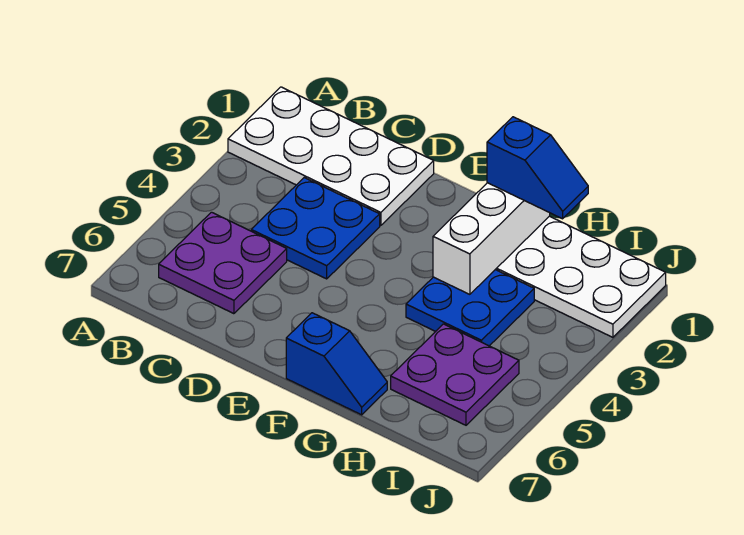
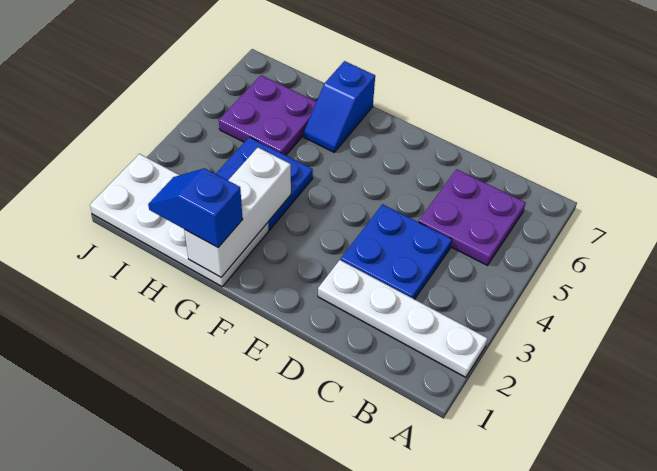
white plate A1:D2 level 1 -> white plate A2:D2 level 1
blue slope F7:G7 level 1 top F -> blue slope G6:G7 level 1 top 7

